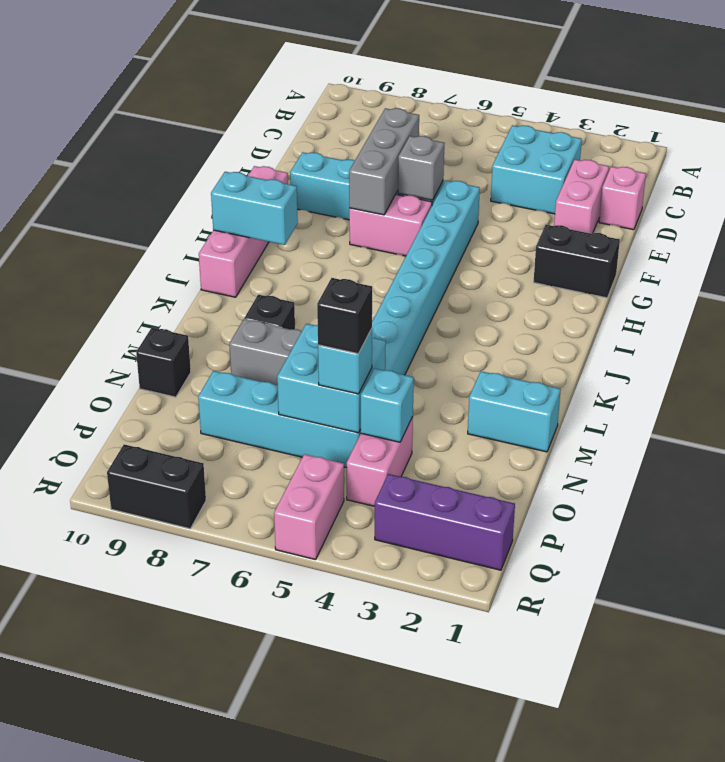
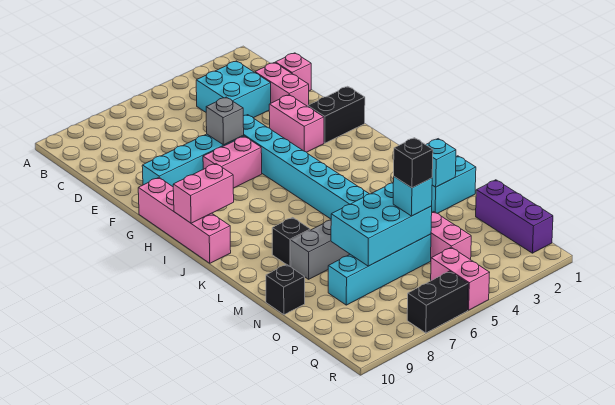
grey brick E7:G7 level 2 -> none
none -> pink brick F3:G3 level 1
cyan brick I9:I10 level 2 -> pink brick I9:I10 level 2
cyan brick N5:O6 level 2 -> cyan brick N5:O7 level 2
cyan brick O4 level 2 -> cyan brick M2 level 2
purple brick Q1:Q3 level 1 -> purple brick O1:Q1 level 1
black brick R8:R9 level 1 -> black brick R6:R7 level 1

